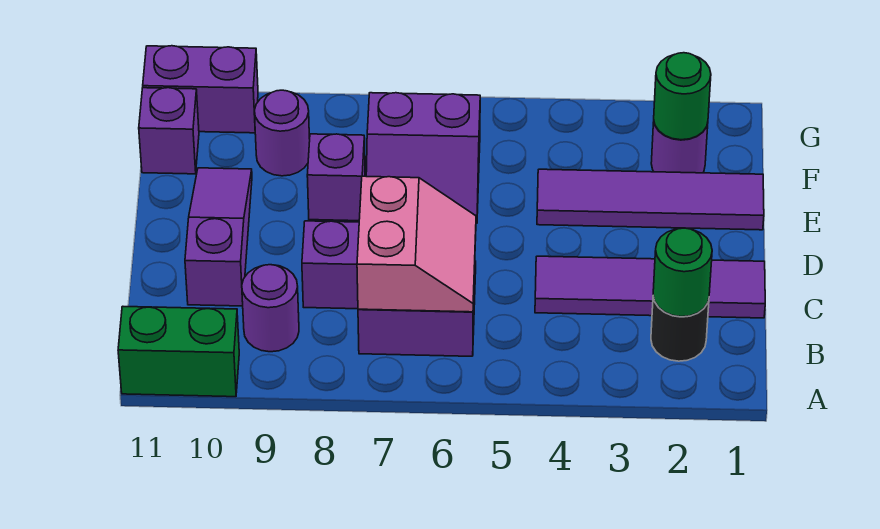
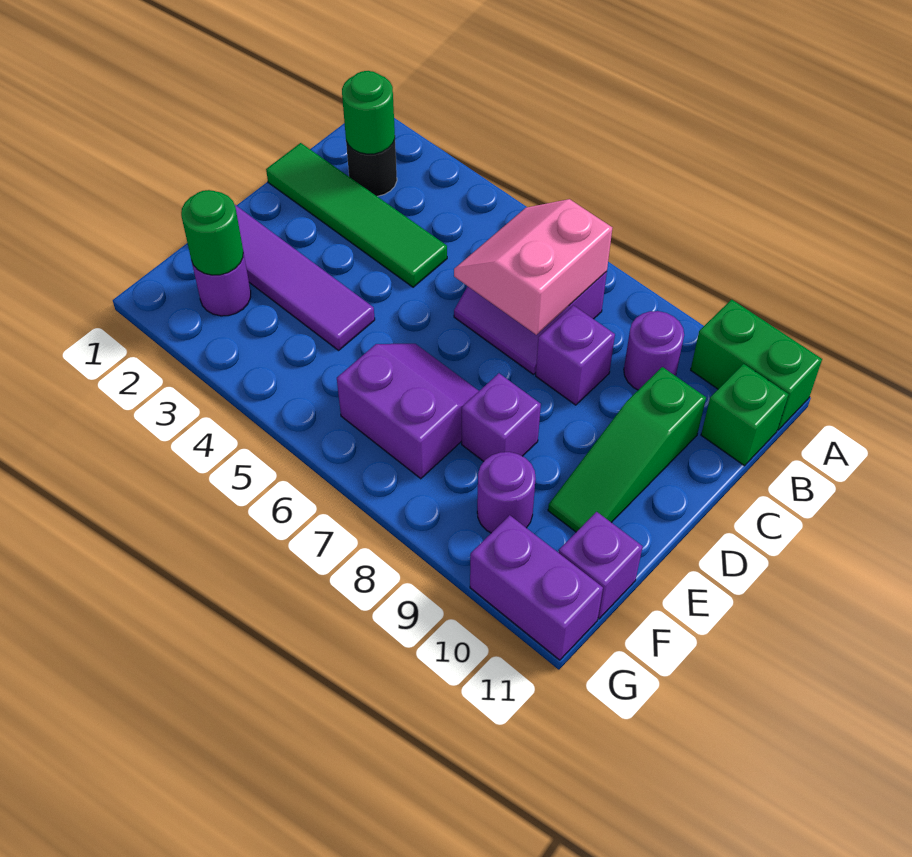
none -> green brick B11 level 1
purple tile C1:C4 level 1 -> green tile C1:C4 level 1
purple slope C10:E10 level 1 top C -> green slope C10:E10 level 1 top C

